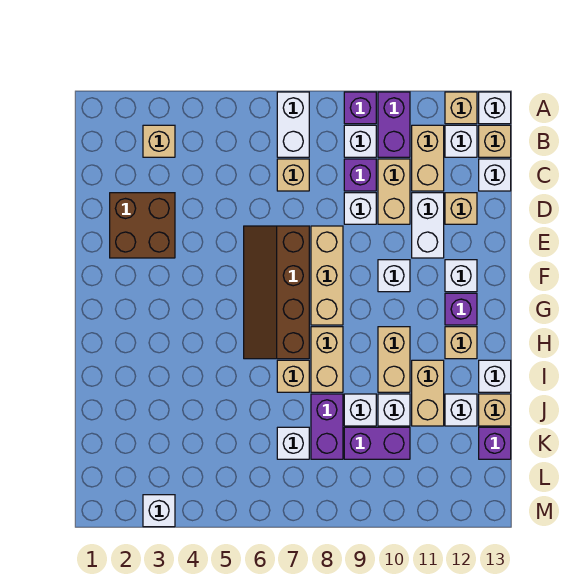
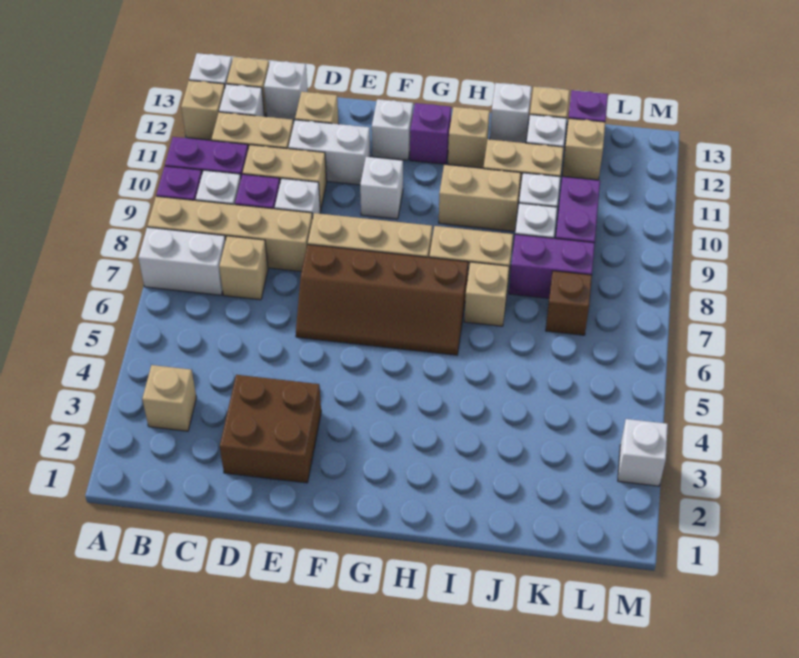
none -> tan brick A8:D8 level 1
white brick K7 level 1 -> brown brick K7 level 1
none -> tan brick K12 level 1

